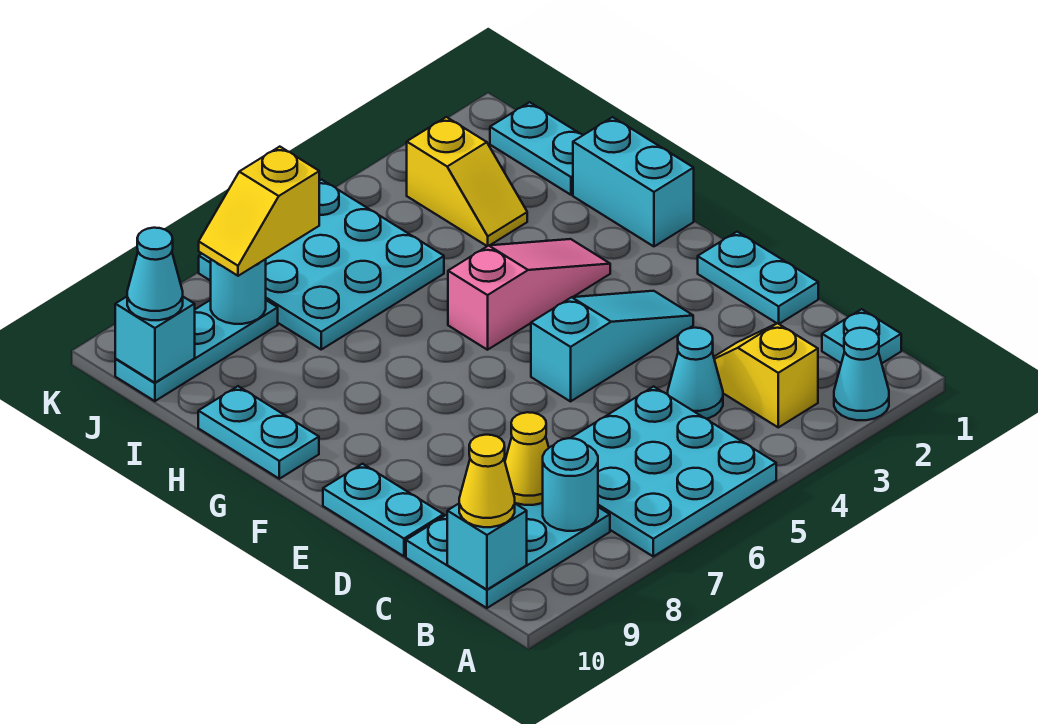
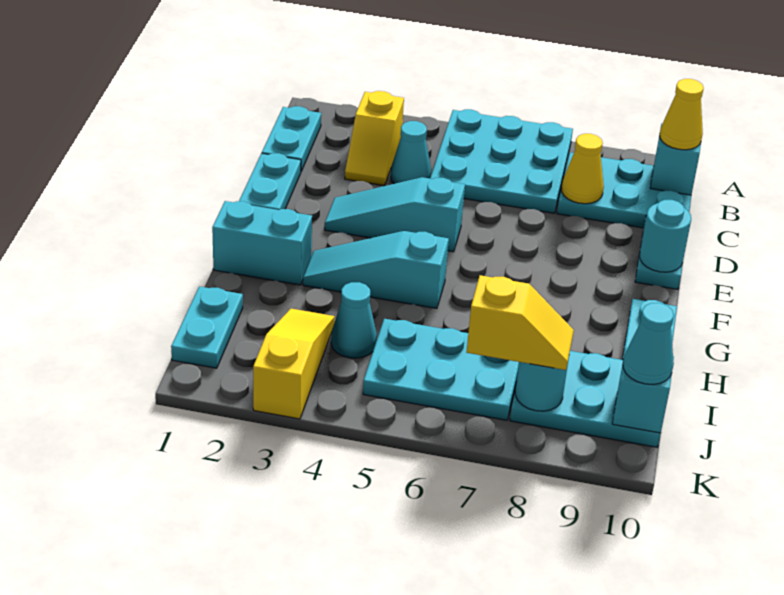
cyan cone A2 level 1 -> cyan cone I4 level 1
cyan plate B1 level 1 -> cyan plate B1:C1 level 1
cyan round brick B8 level 2 -> cyan round brick E10 level 2
cyan brick G1:H1 level 1 -> cyan brick G1:G2 level 1
pink slope G3:G5 level 1 top 5 -> cyan slope G3:G5 level 1 top 5
yellow slope I3:J3 level 1 top J -> yellow slope I3:K3 level 1 top K
cyan plate I5:K7 level 1 -> cyan plate I5:J7 level 1
cyan plate J8:J10 level 1 -> cyan plate I8:J10 level 1

